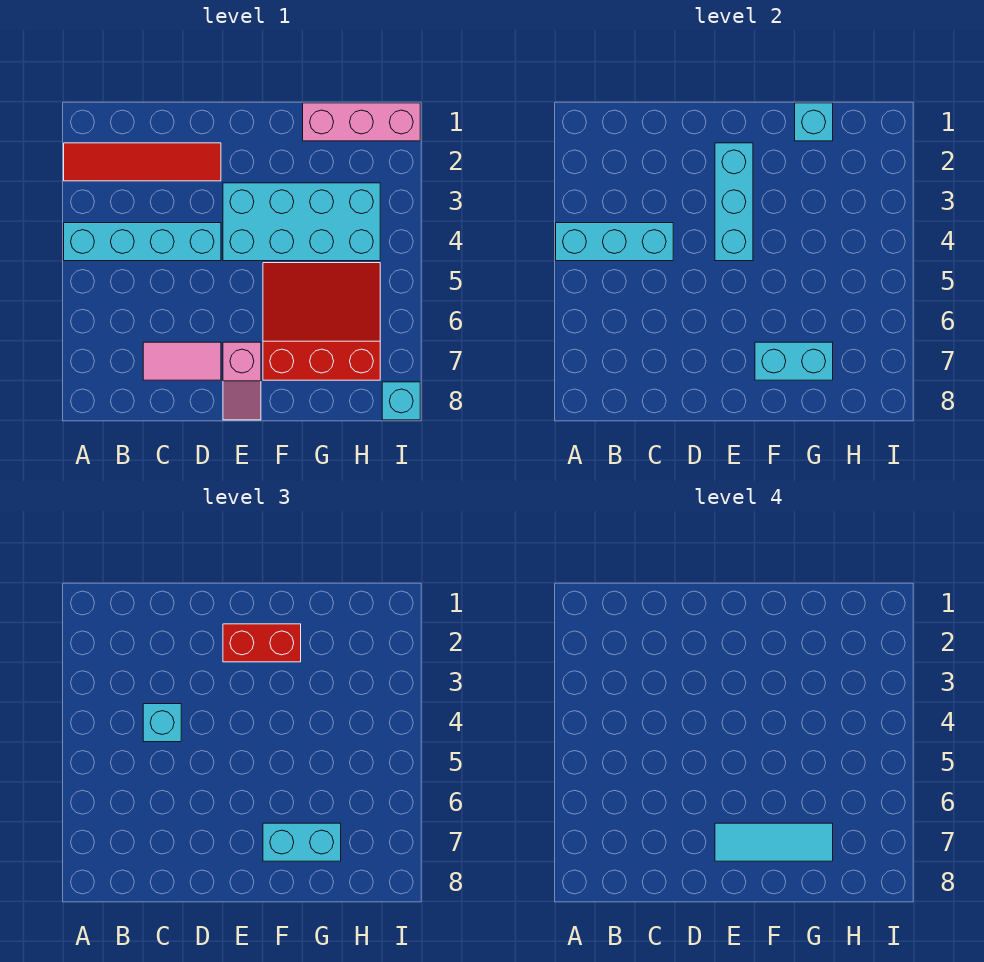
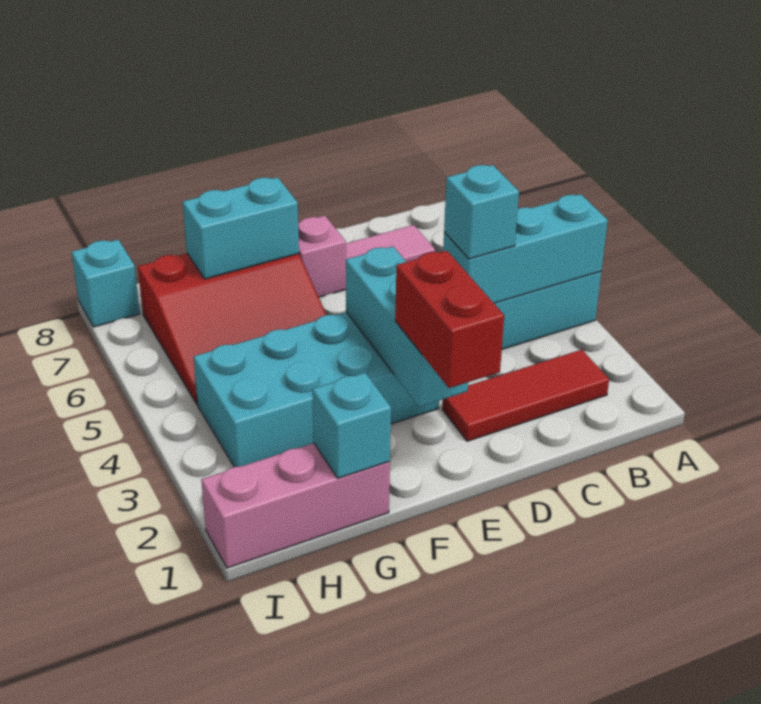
red tile A2:D2 level 1 -> red tile B2:D2 level 1
red brick E2:F2 level 3 -> red brick E1:E2 level 3
cyan tile E7:G7 level 4 -> none
cyan brick F7:G7 level 3 -> none

